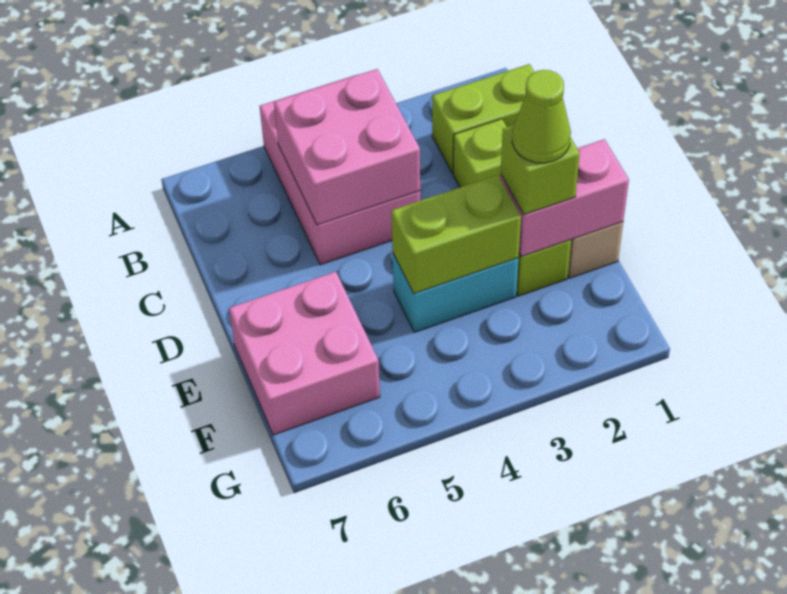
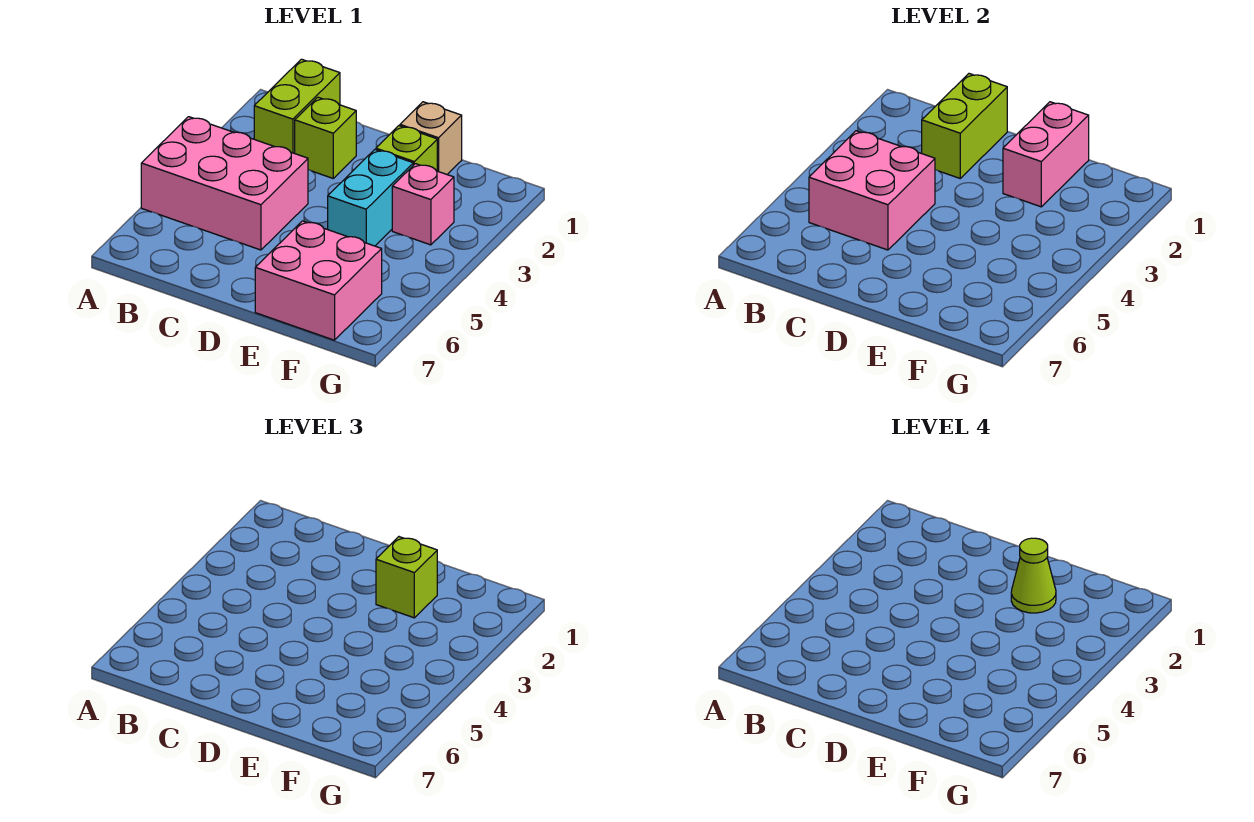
lime brick E3:E4 level 2 -> lime brick C1:C2 level 2
none -> pink brick F3 level 1

